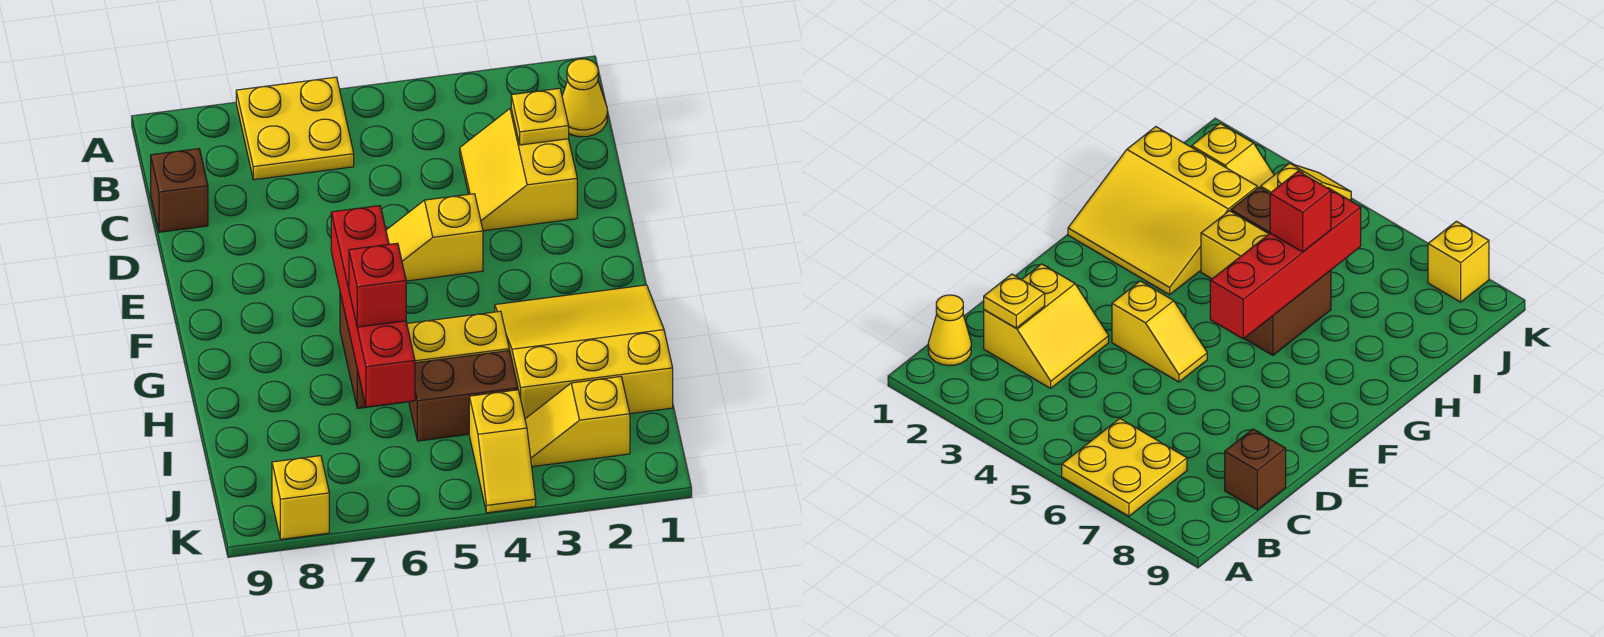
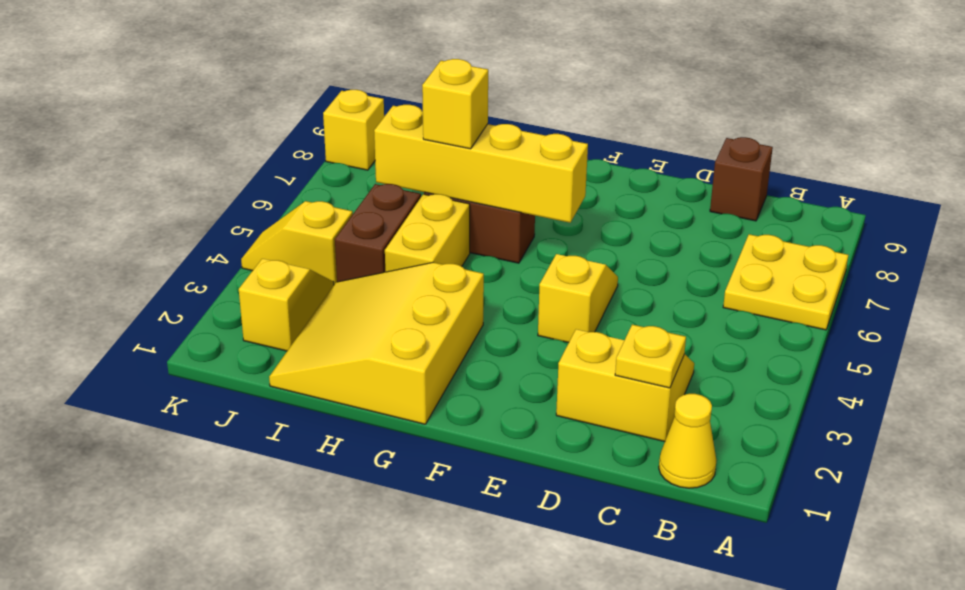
red brick F6:I6 level 2 -> yellow brick F6:I6 level 2
yellow slope G1:I3 level 1 top I -> yellow slope G1:I3 level 1 top G
red brick H6 level 3 -> yellow brick H6 level 3

